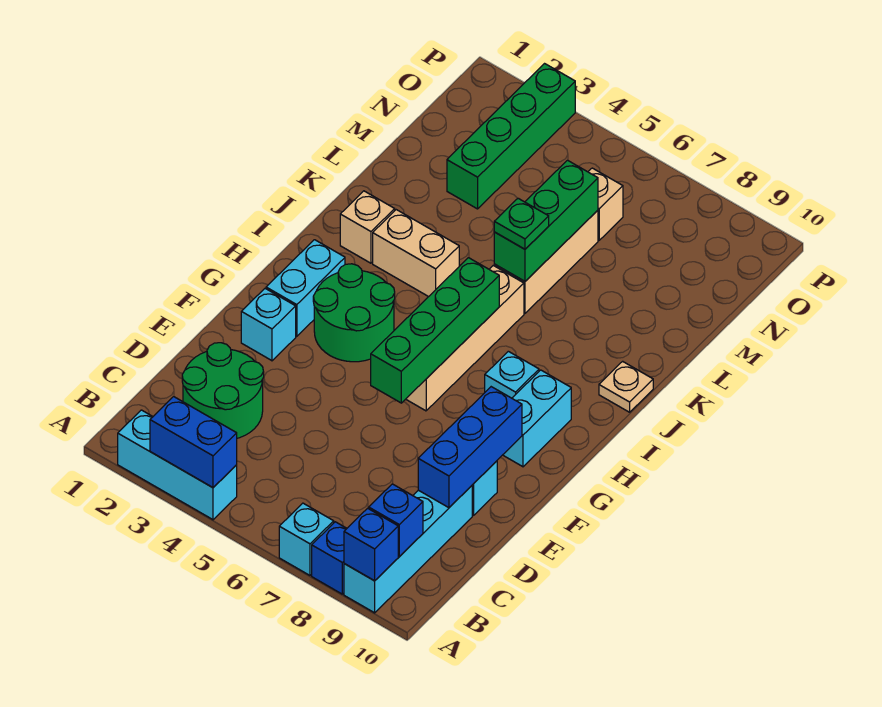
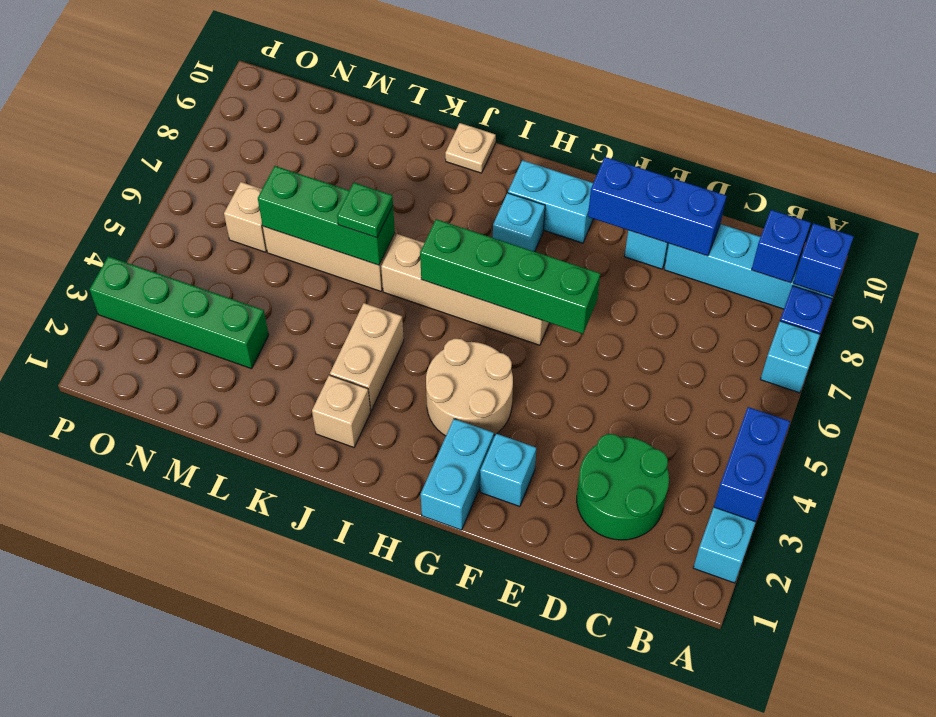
cyan brick G2:H2 level 1 -> cyan brick G1:G2 level 1
green round brick G3:H4 level 1 -> tan round brick G3:H4 level 1

